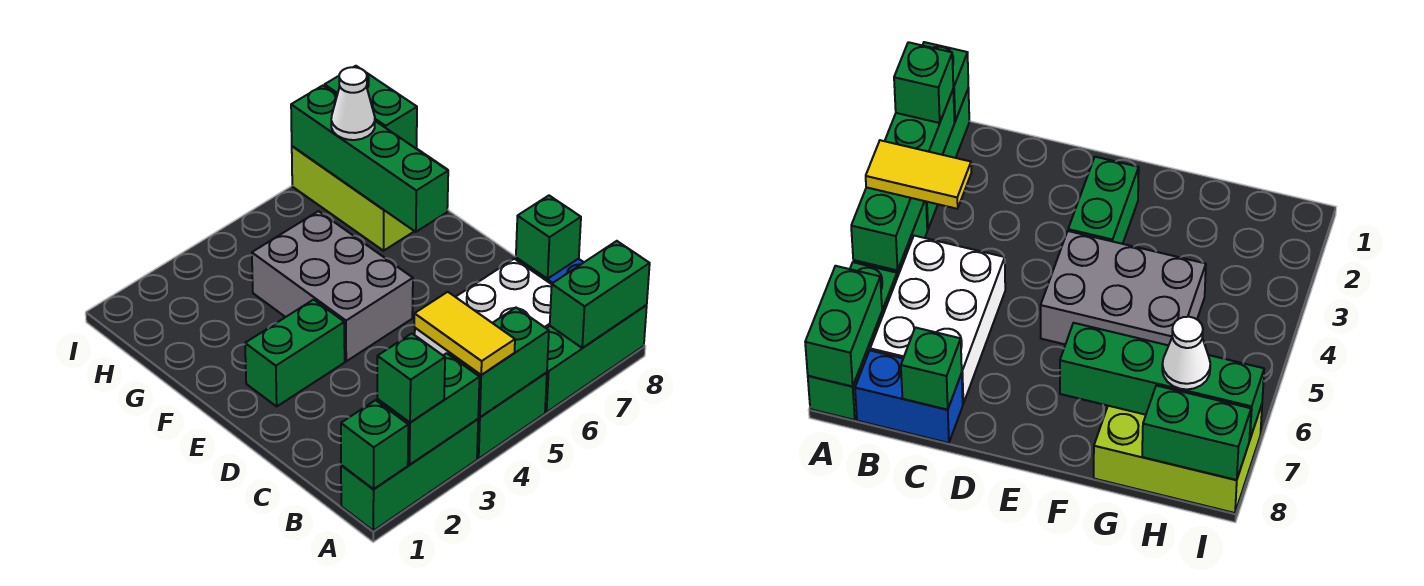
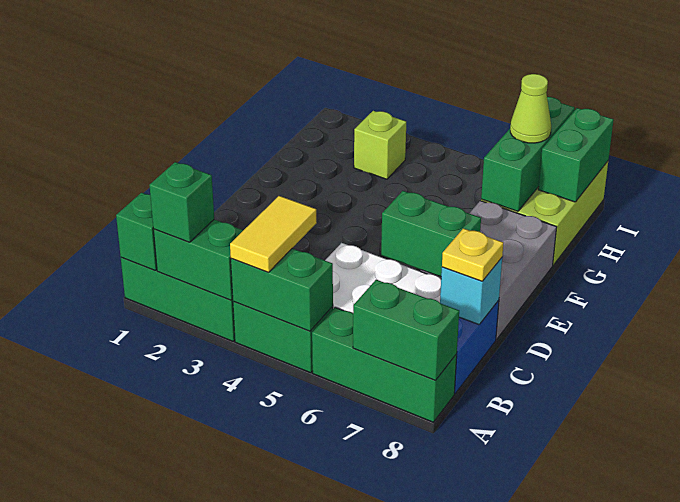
green brick C8 level 2 -> cyan brick C8 level 2
none -> yellow plate C8 level 3
green brick E2:E3 level 1 -> green brick D6:D7 level 2
grey brick E4:G5 level 1 -> grey brick D7:F8 level 1
green brick F7:I7 level 2 -> green brick G7:I7 level 2
none -> lime brick H3 level 1
white cone H7 level 3 -> lime cone H7 level 3

